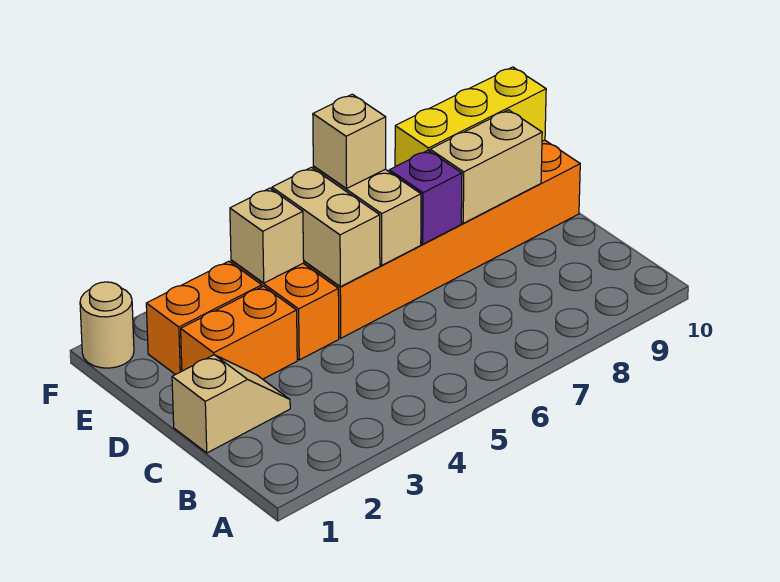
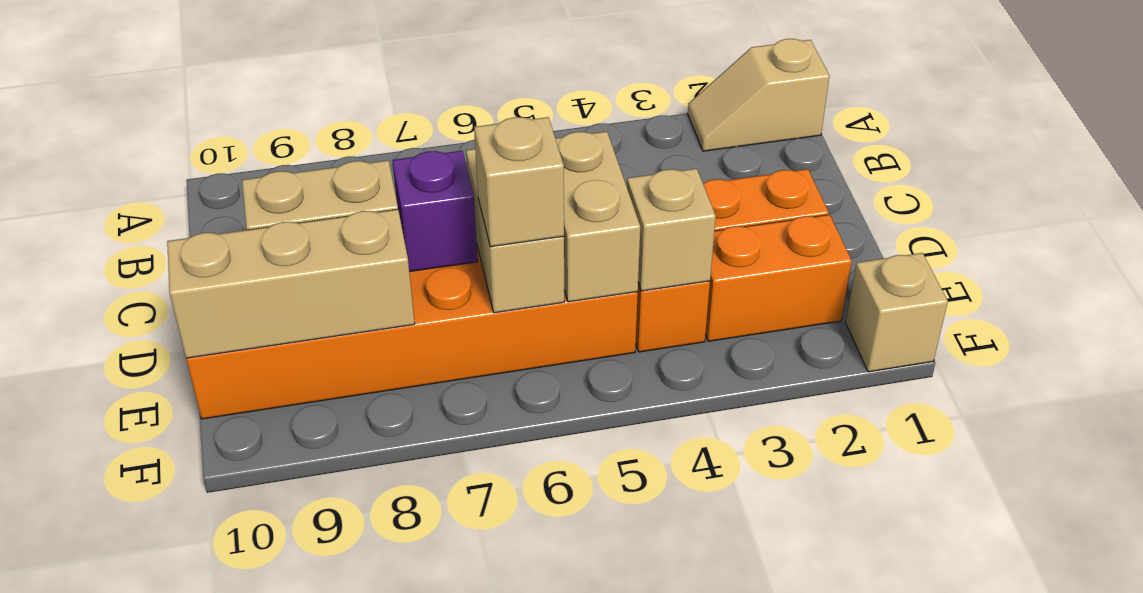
tan slope C1:C2 level 1 top 1 -> tan slope A1:A2 level 1 top 1
yellow brick E8:E10 level 2 -> tan brick E8:E10 level 2
tan round brick F1 level 1 -> tan brick F1 level 1

